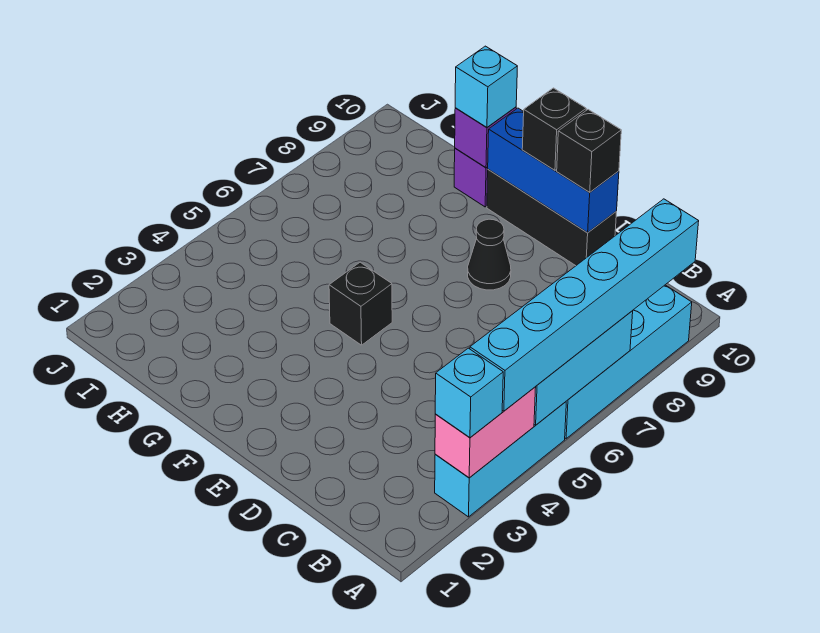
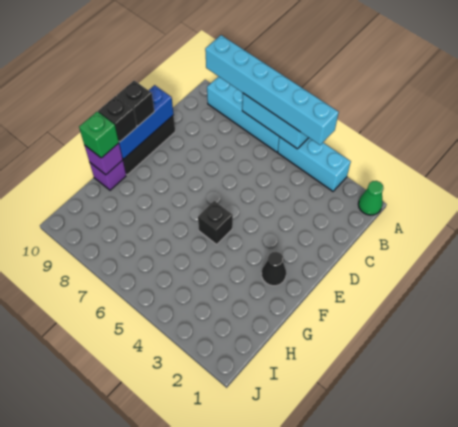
none -> green cone A1 level 1
pink brick A3:A4 level 2 -> none
cyan brick A3 level 3 -> none
black brick D10 level 3 -> black brick F10 level 3
black cone E8 level 1 -> black cone F2 level 1
cyan brick G10 level 3 -> green brick G10 level 3

